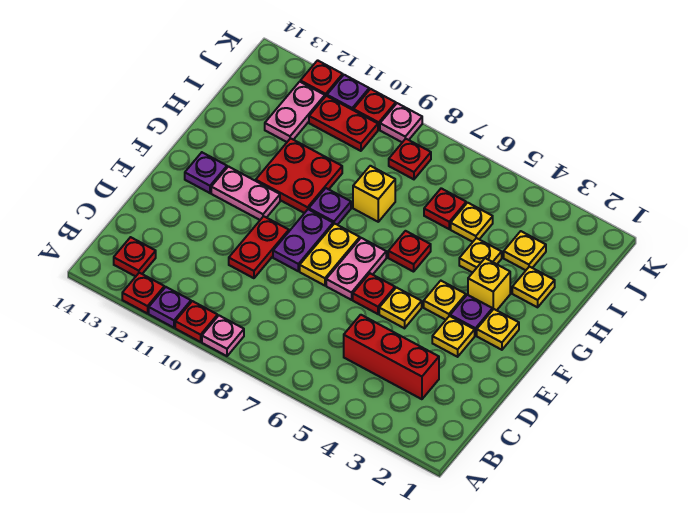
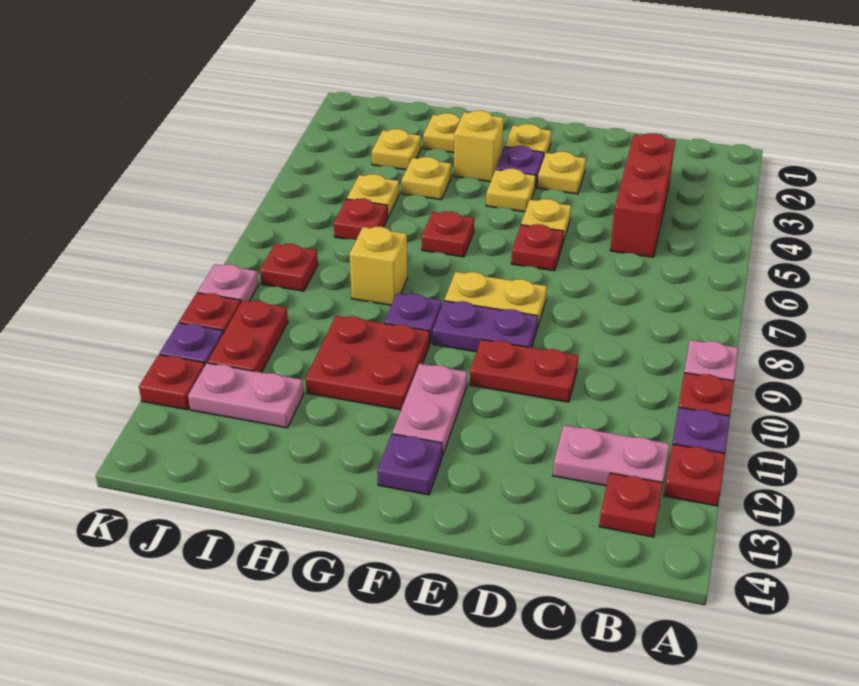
pink plate E7:F7 level 1 -> pink plate B12:C12 level 1

